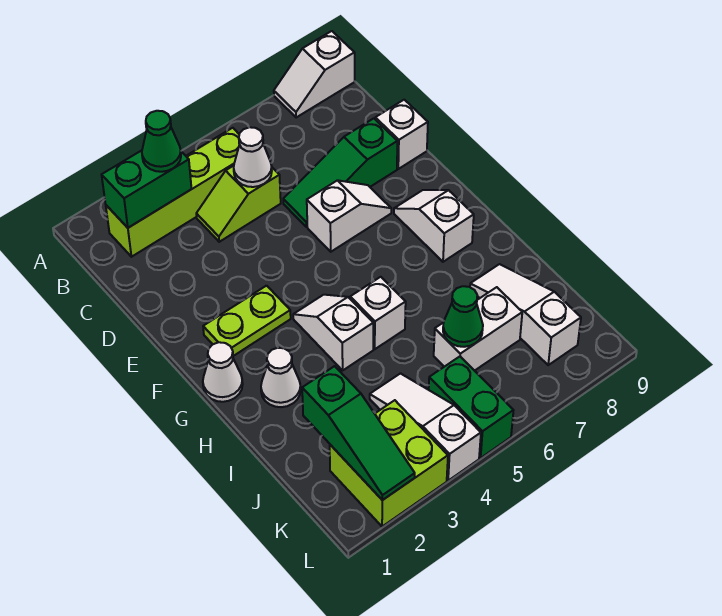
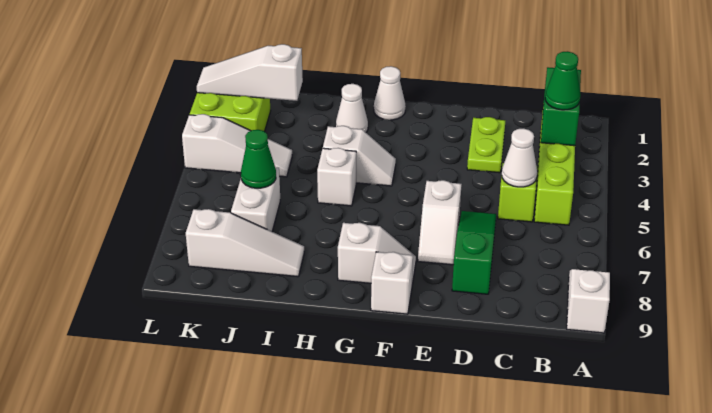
white brick D9 level 1 -> white brick F9 level 1
lime plate F2:F3 level 1 -> lime plate D2:D3 level 1
green slope J2:L2 level 2 top J -> white slope J2:L2 level 2 top J
green brick K5:L5 level 1 -> none

